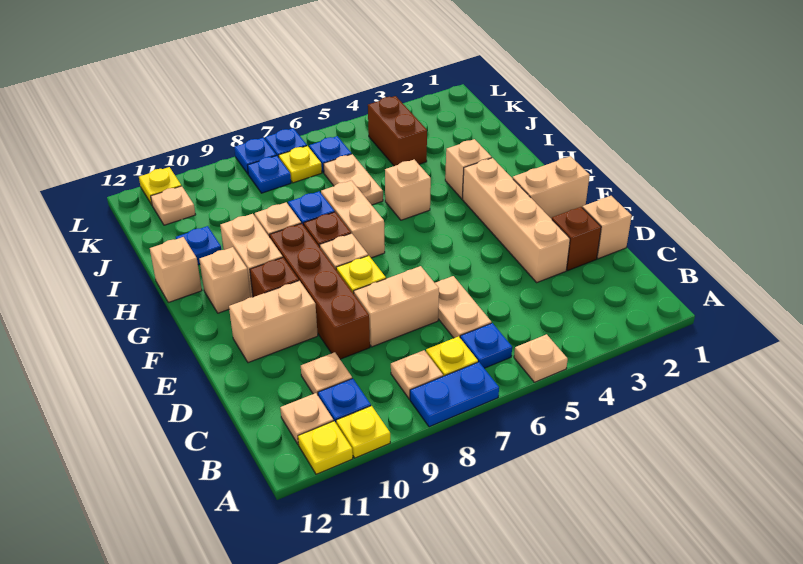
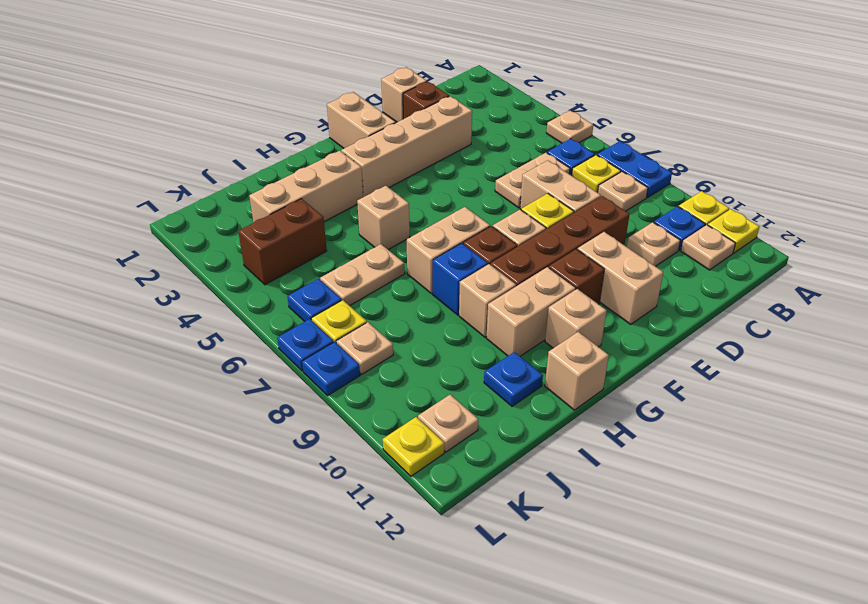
tan brick H3 level 1 -> tan brick H3:J3 level 1
blue plate K8 level 1 -> tan plate K8 level 1

